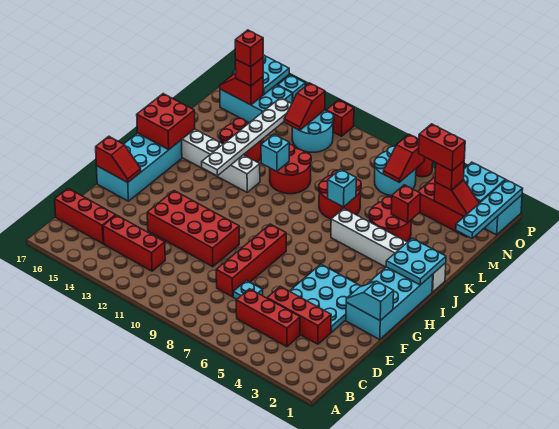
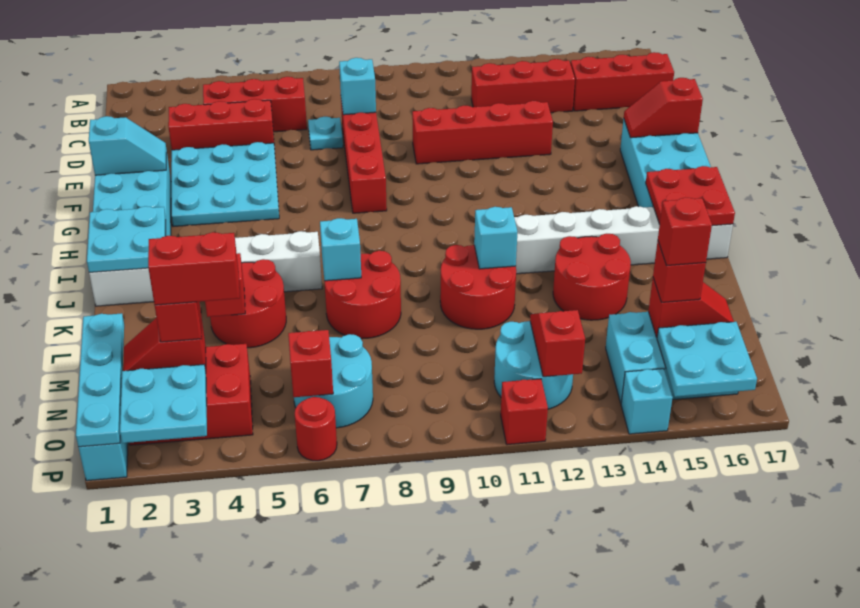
none -> cyan brick D8 level 2
red brick E10:F13 level 1 -> red brick E10:E13 level 1
white plate I13:N13 level 2 -> none
red brick I16:J17 level 2 -> red plate I16:J17 level 2

